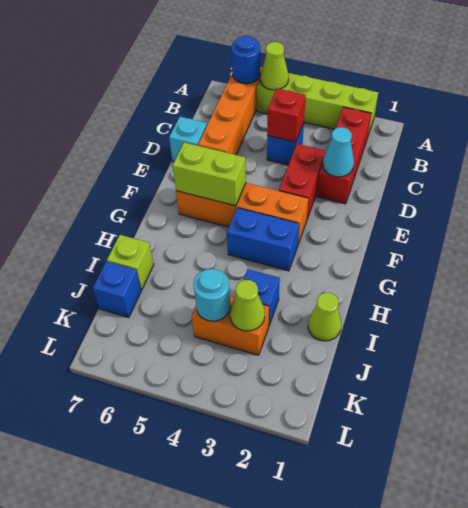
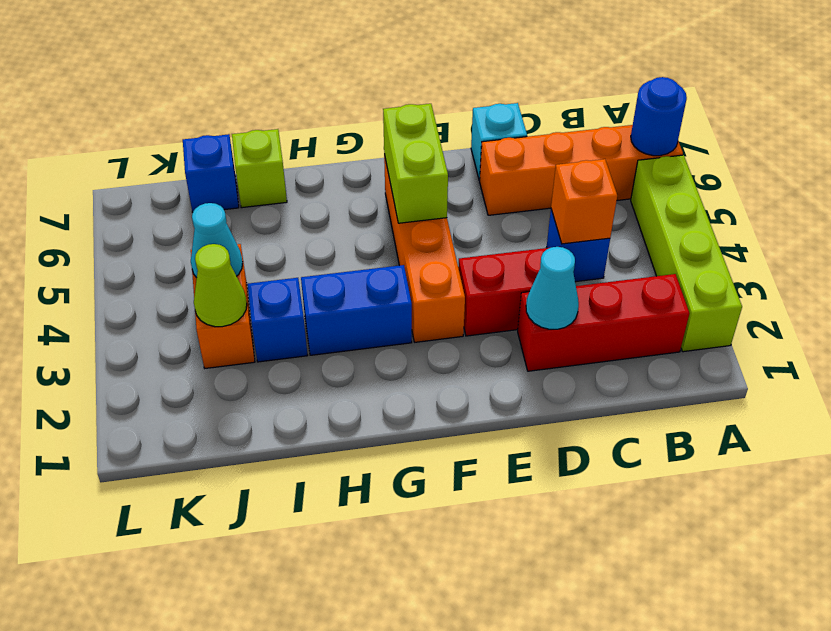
lime cone A5 level 2 -> none
red brick C4 level 2 -> orange brick C4 level 2
blue brick G3:G4 level 1 -> blue brick G3:H3 level 1
lime cone I1 level 1 -> none
cyan round brick J4 level 2 -> cyan cone J4 level 2

